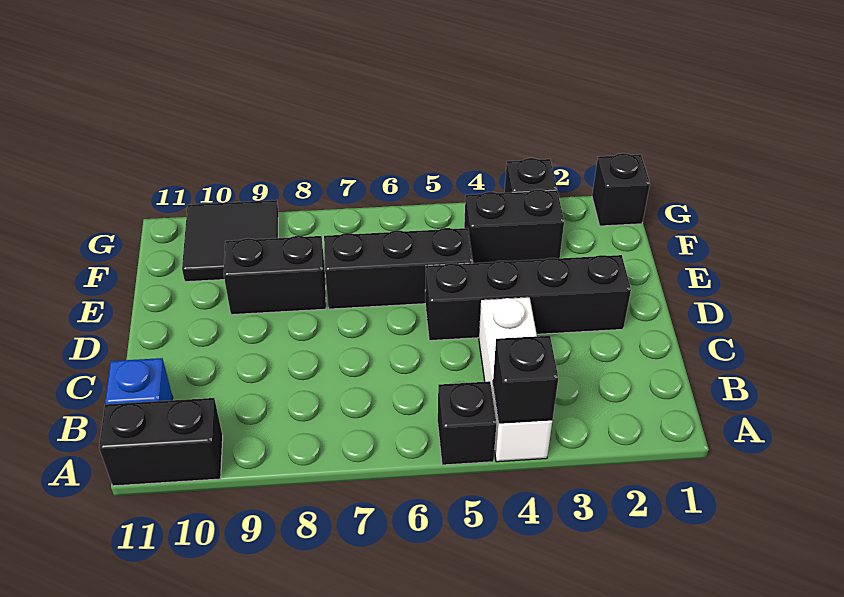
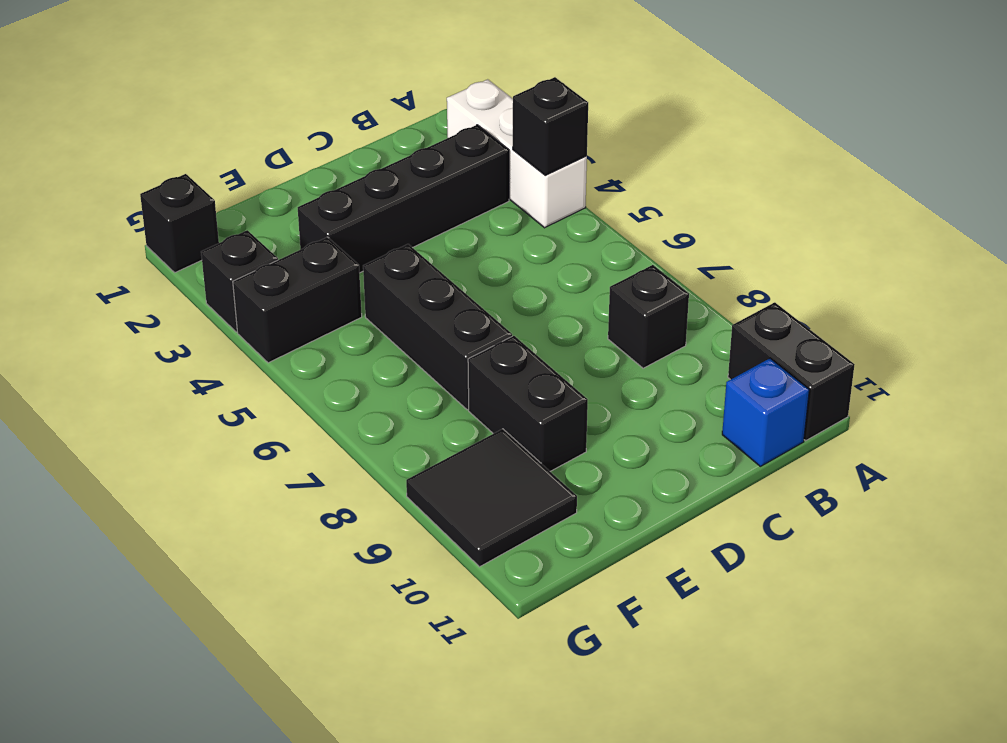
white brick A4:C4 level 1 -> white brick A2:A4 level 1
black brick A5 level 1 -> black brick B8 level 1
black brick D2:D5 level 1 -> black brick B3:E3 level 1
black brick F3:F4 level 1 -> black brick F4:G4 level 1

